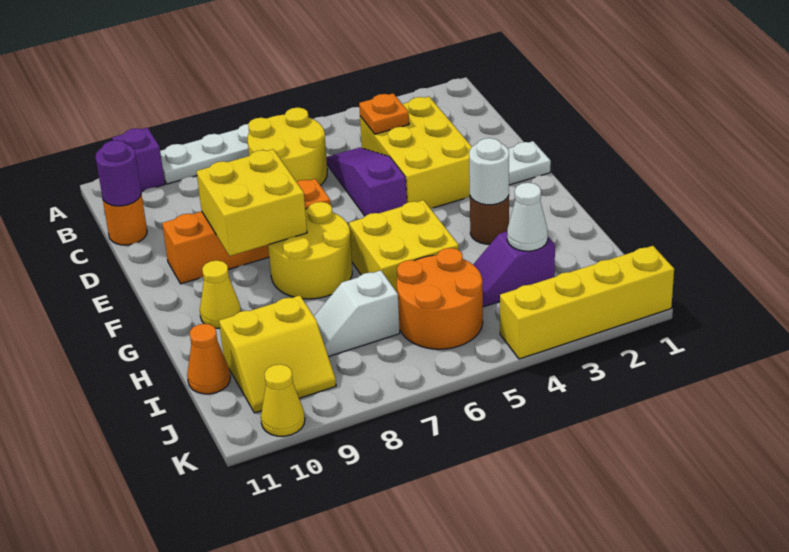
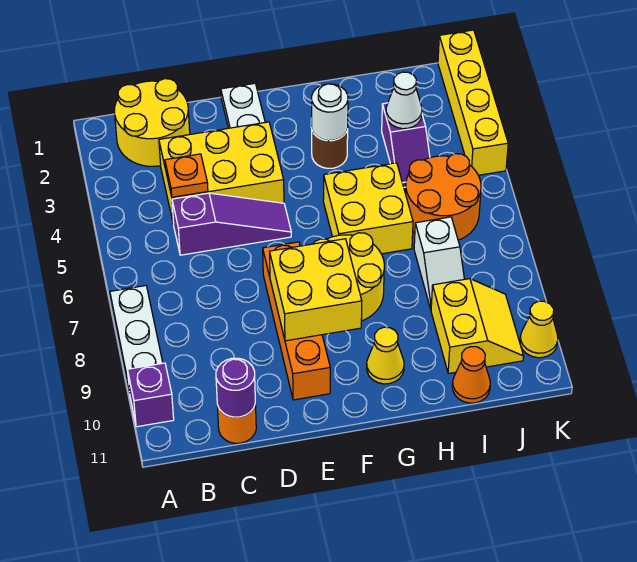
yellow round brick B6:C7 level 1 -> yellow round brick B1:C2 level 1
purple slope C5:E5 level 1 top E -> purple slope C5:E5 level 1 top C

